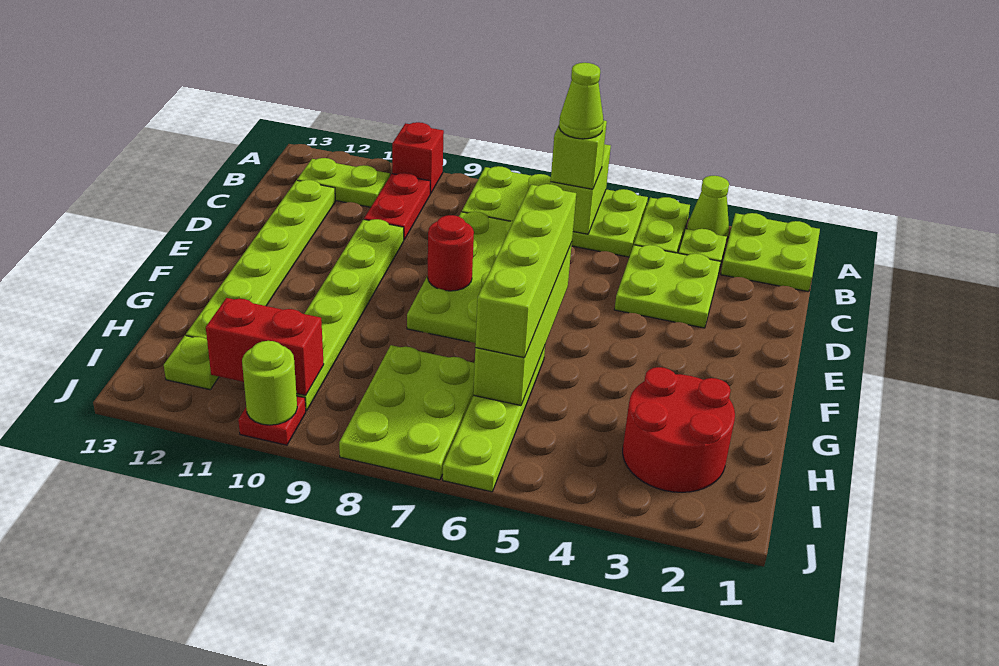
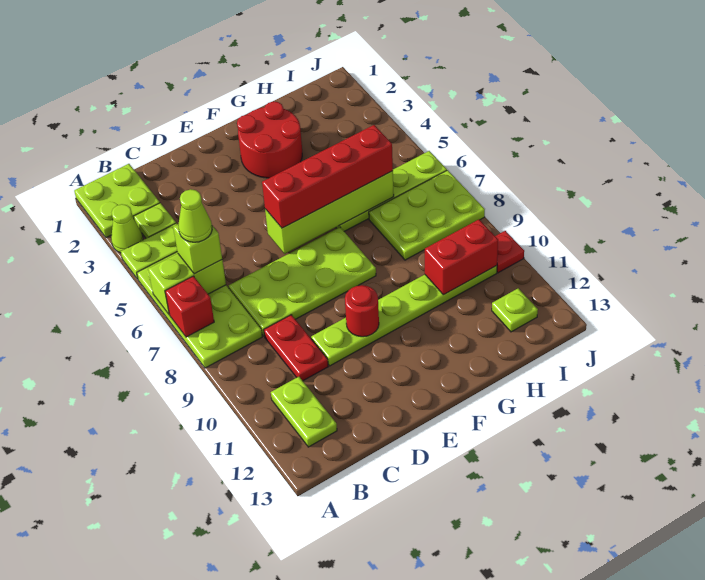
red brick A10 level 1 -> red brick A7 level 2
red plate B10:C10 level 1 -> red plate C9:C10 level 1
lime plate C3:D4 level 1 -> none
lime plate C12:H12 level 1 -> none
lime brick E6:H6 level 3 -> red brick E6:H6 level 3
red round brick E8 level 2 -> red round brick E10 level 2
red round brick H2:I3 level 1 -> red round brick F2:G3 level 1
red brick I10:I11 level 2 -> red brick H10:I10 level 2
lime round brick J10 level 2 -> none

